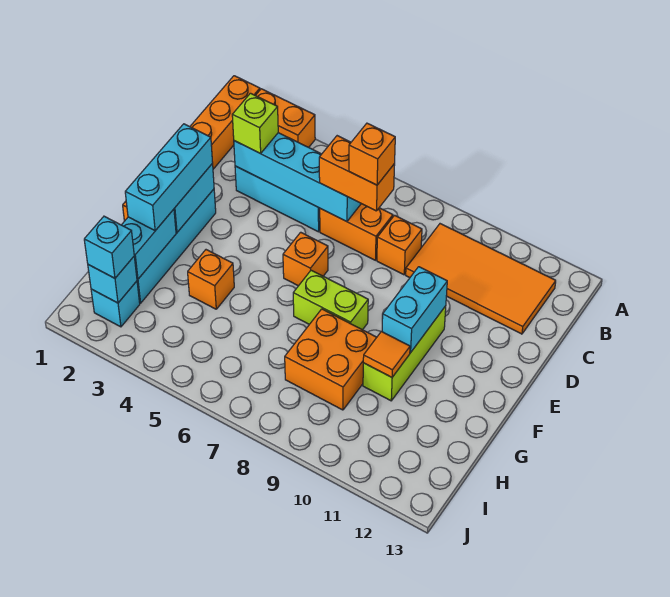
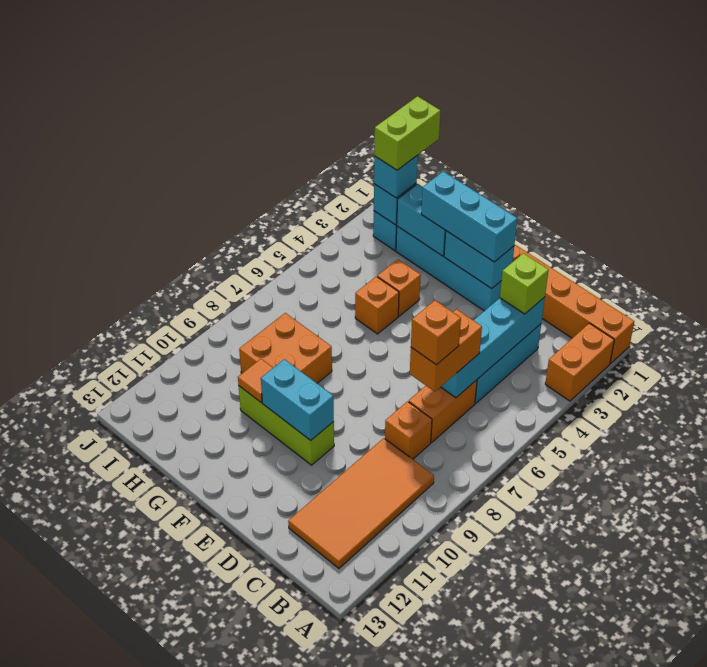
orange brick E6 level 1 -> orange brick G5 level 1
lime brick F7:F8 level 1 -> lime brick I1:I2 level 4

